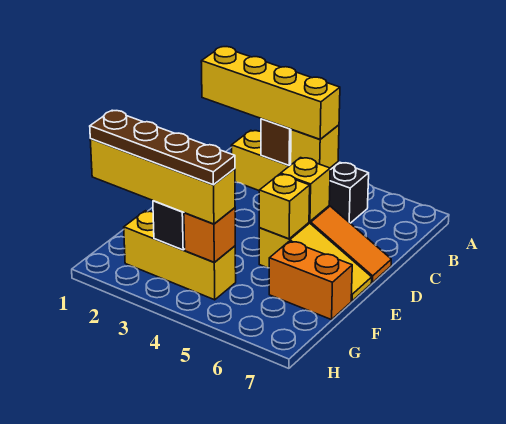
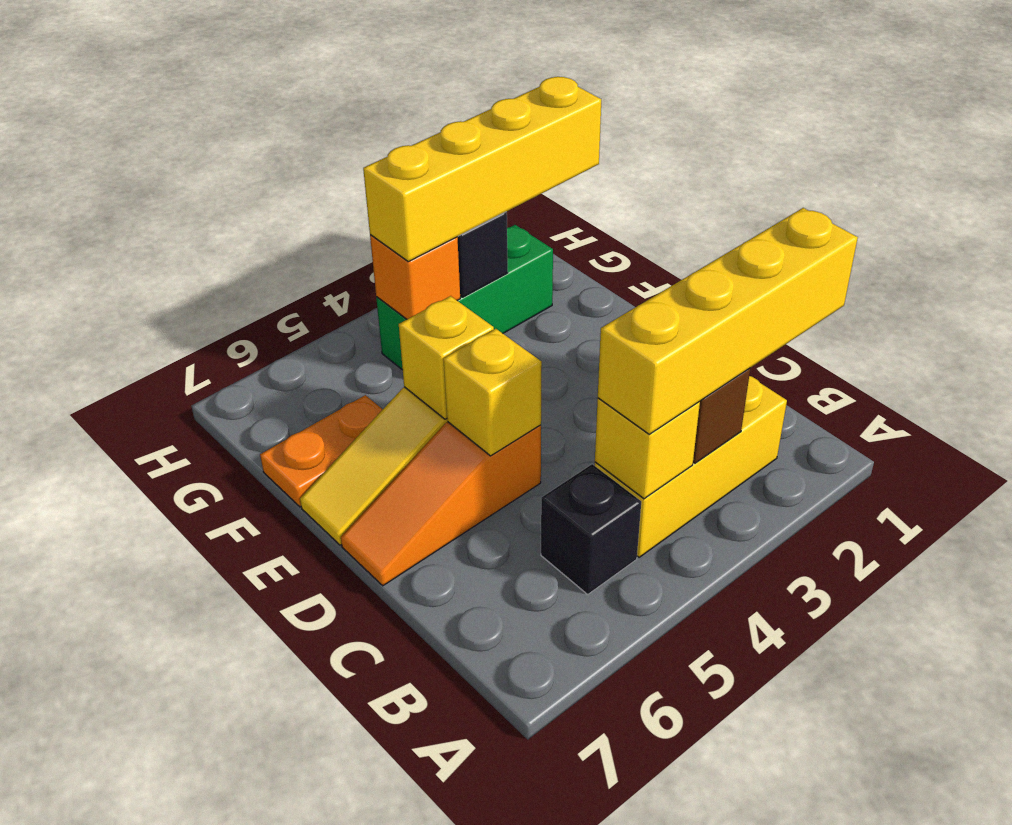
orange brick F6:F7 level 1 -> orange plate F6:F7 level 1
brown plate G1:G4 level 4 -> none
yellow brick G2:G4 level 1 -> green brick G2:G4 level 1

